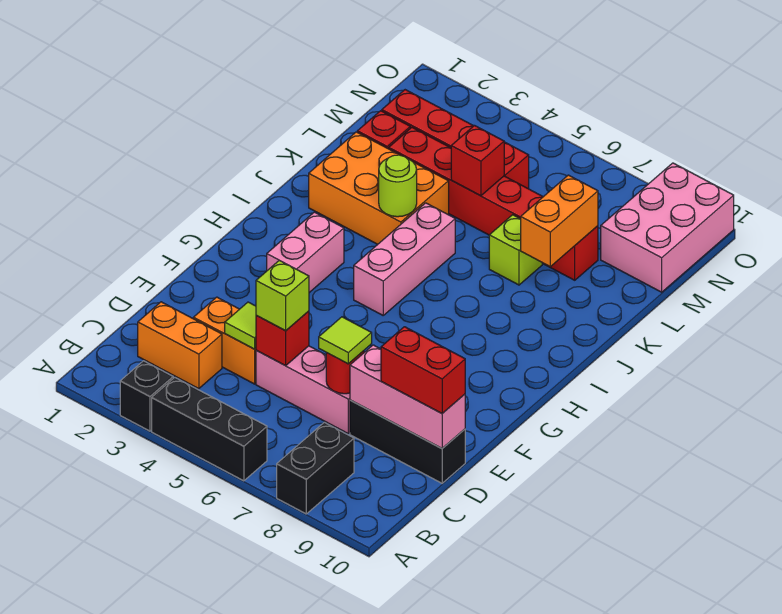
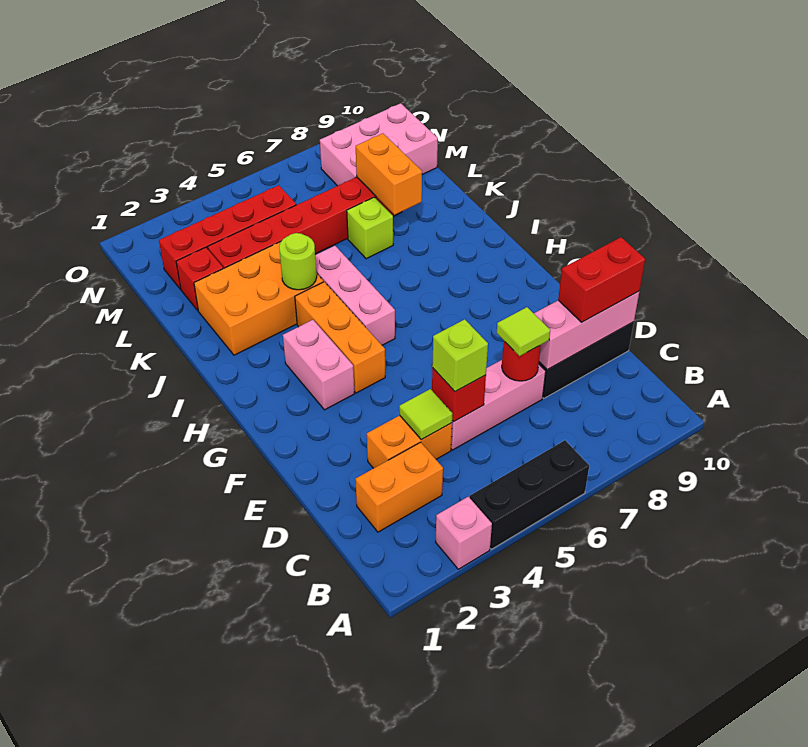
black brick A3 level 1 -> pink brick A3 level 1
black brick A8:B8 level 1 -> none
none -> orange brick G4:I4 level 1
red brick L5 level 2 -> none
pink brick M9:O10 level 1 -> pink brick M8:N10 level 1

